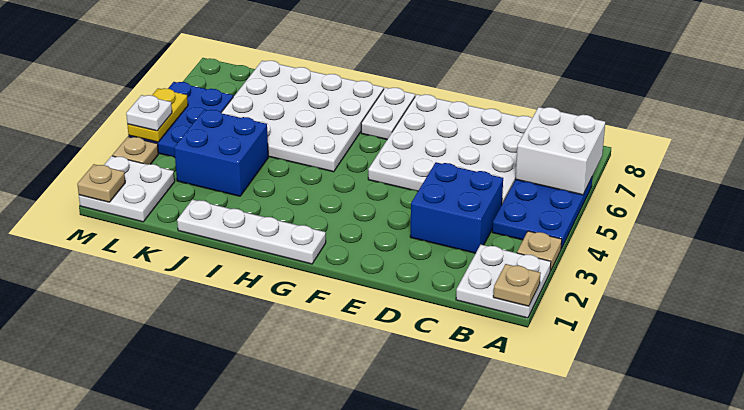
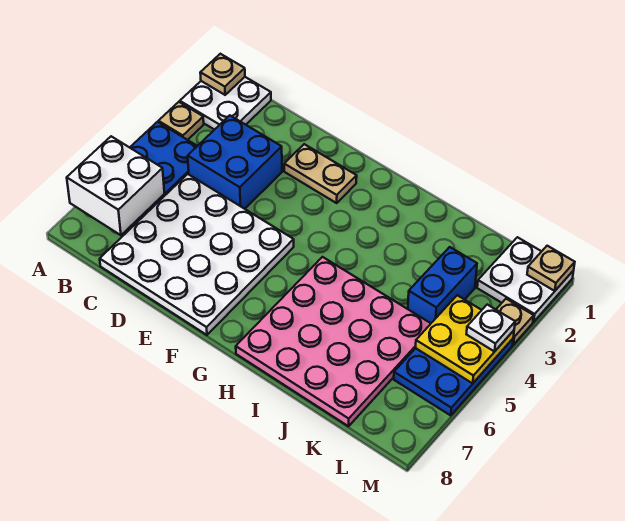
none -> tan plate E2:F2 level 1
white plate G1:J1 level 1 -> none
white plate G7:G8 level 1 -> none
white plate H5:K8 level 1 -> pink plate H5:K8 level 1
blue brick J3:K4 level 1 -> blue brick K3:K4 level 1
yellow plate M4:M5 level 2 -> yellow plate L4:M5 level 2

